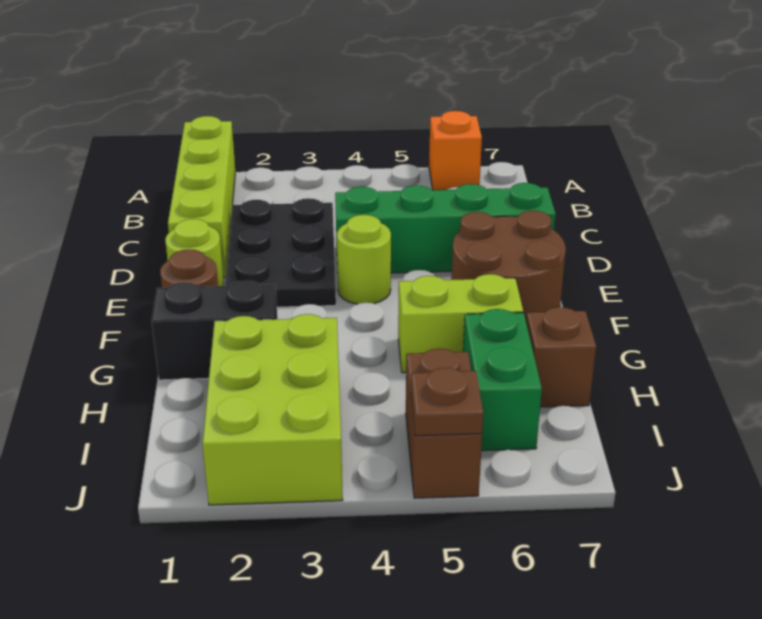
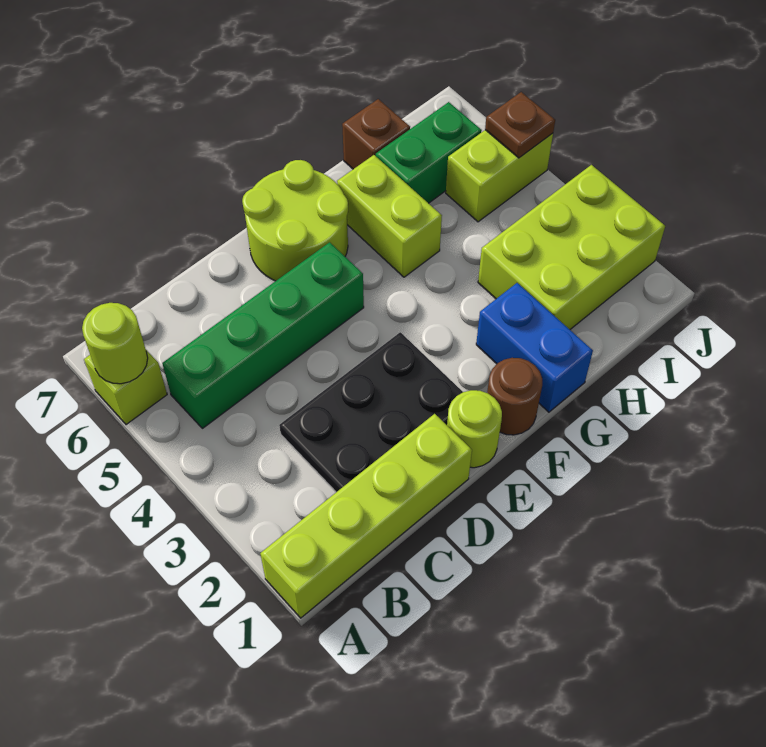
orange brick A6 level 1 -> lime brick A6 level 1
green brick D4:D7 level 1 -> green brick B5:E5 level 1
lime round brick E4 level 1 -> lime round brick A6 level 2
brown round brick E6:F7 level 1 -> lime round brick E6:F7 level 1
black brick G1:G2 level 1 -> blue brick G1:G2 level 1
brown brick I5:J5 level 1 -> lime brick I5:J5 level 1

